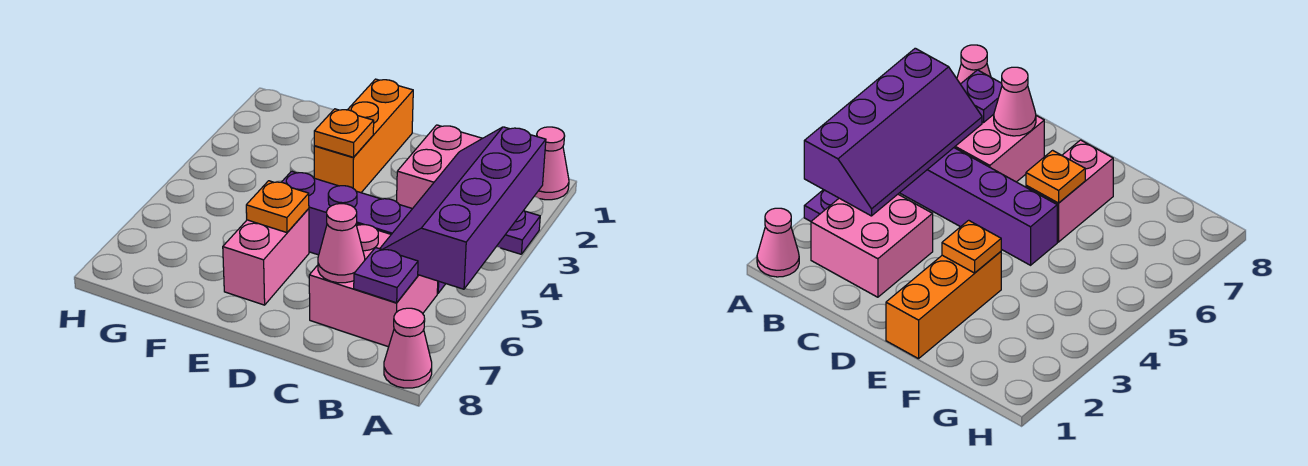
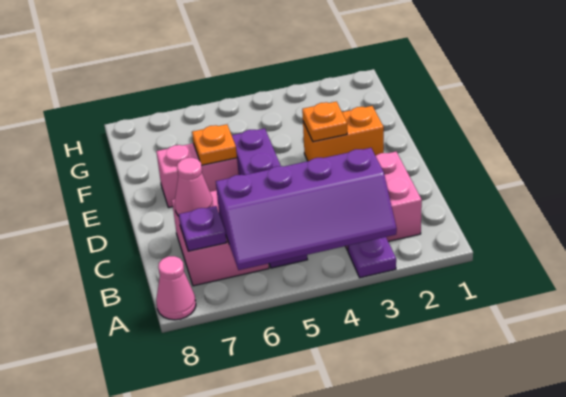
pink cone A1 level 1 -> none
purple slope A3:B6 level 2 top A -> purple slope A3:B6 level 2 top B
orange brick E1:E3 level 1 -> orange brick E2:E3 level 1

